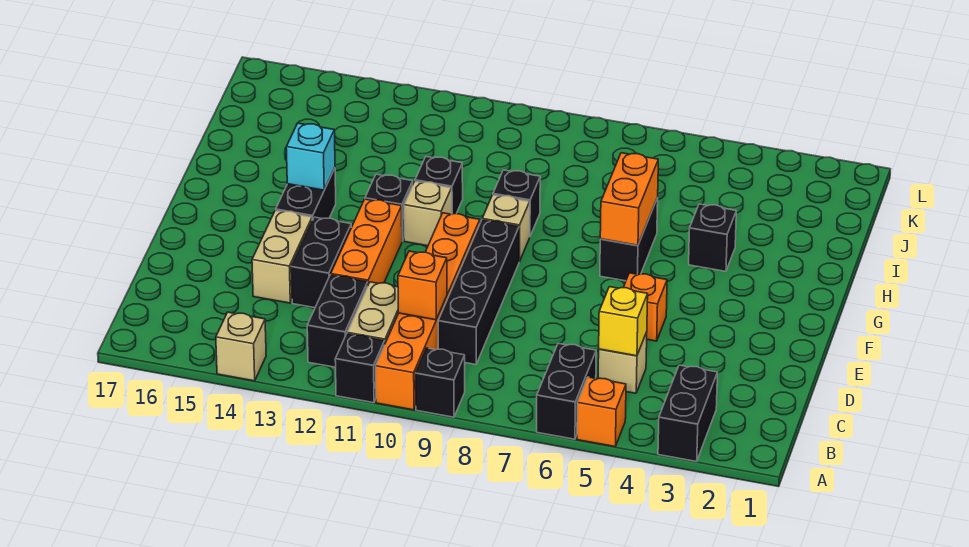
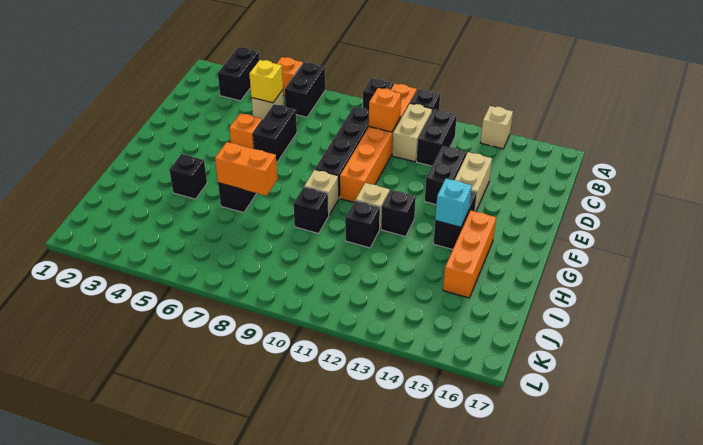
none -> black brick D6:E6 level 1
orange brick D12:F12 level 1 -> orange brick G15:I15 level 1
orange brick G6:H6 level 2 -> orange brick H6:H7 level 2

